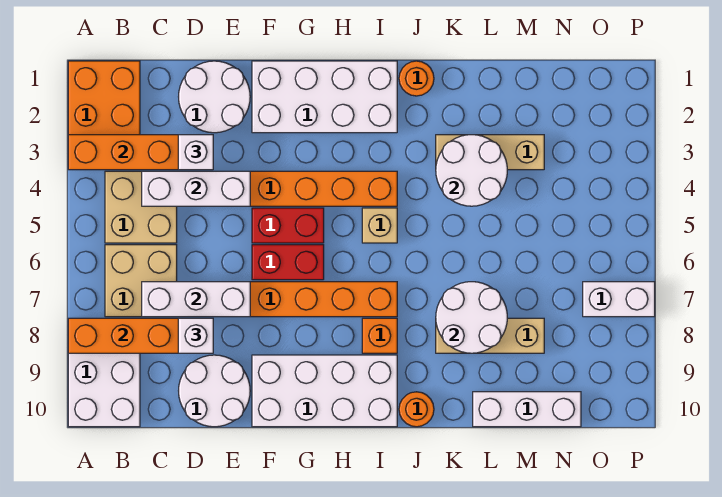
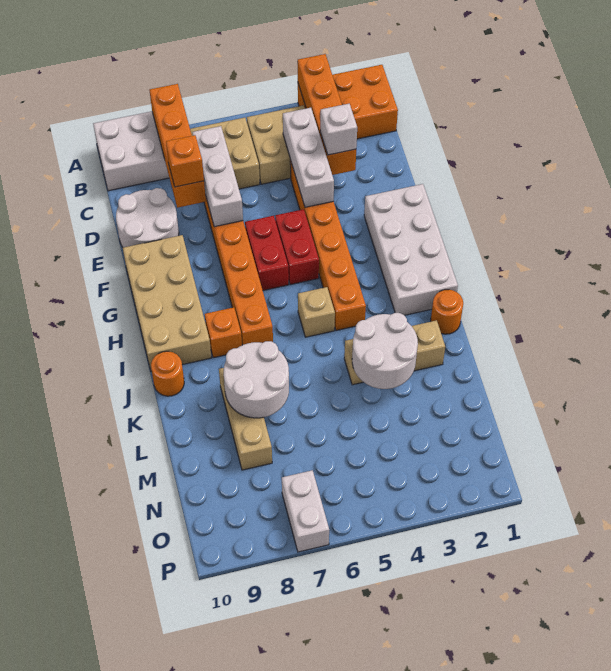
white round brick D1:E2 level 1 -> none
white brick D8 level 3 -> orange brick D8 level 3
white brick F9:I10 level 1 -> tan brick F9:I10 level 1
tan brick K3:M3 level 1 -> tan brick K2:K4 level 1
white brick L10:N10 level 1 -> none

